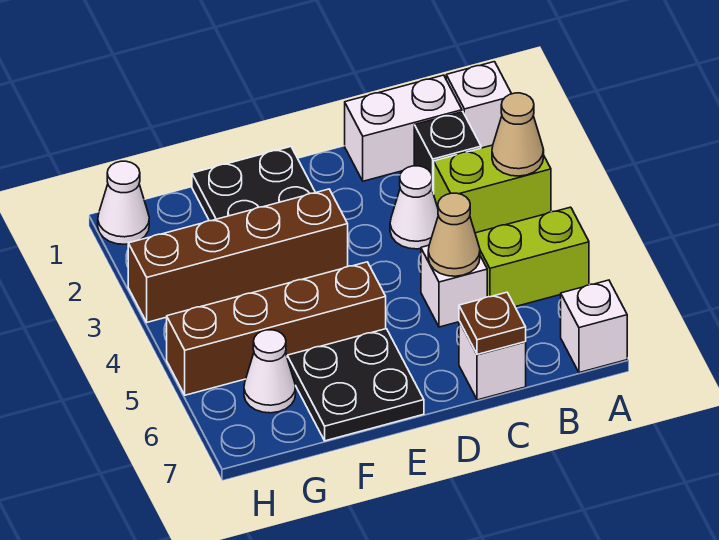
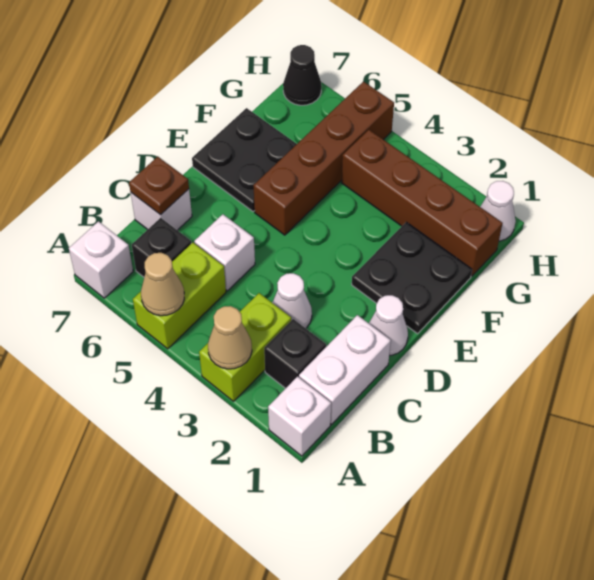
none -> black brick B6 level 1
tan cone C5 level 2 -> tan cone A5 level 2
brown brick E3:H3 level 1 -> brown brick G1:G4 level 1
white cone G6 level 1 -> white cone D1 level 1
none -> black cone H7 level 1

